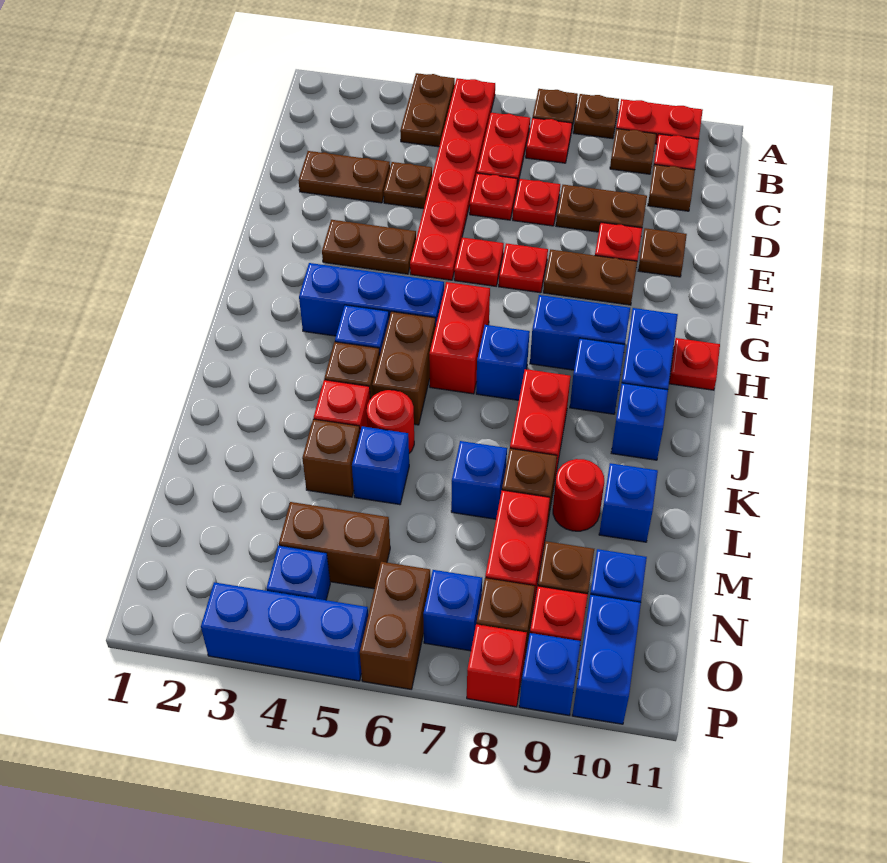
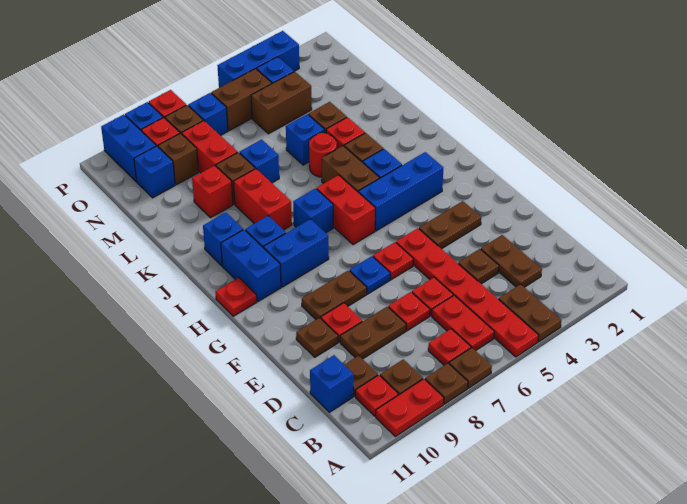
brown plate D2:D3 level 1 -> brown plate C3:D3 level 1
red plate F7 level 1 -> blue plate F7 level 1
red round brick L9 level 1 -> red brick L9 level 1
blue brick L10 level 1 -> blue brick C11 level 1
brown brick O6:P6 level 1 -> brown brick O5:O6 level 1

